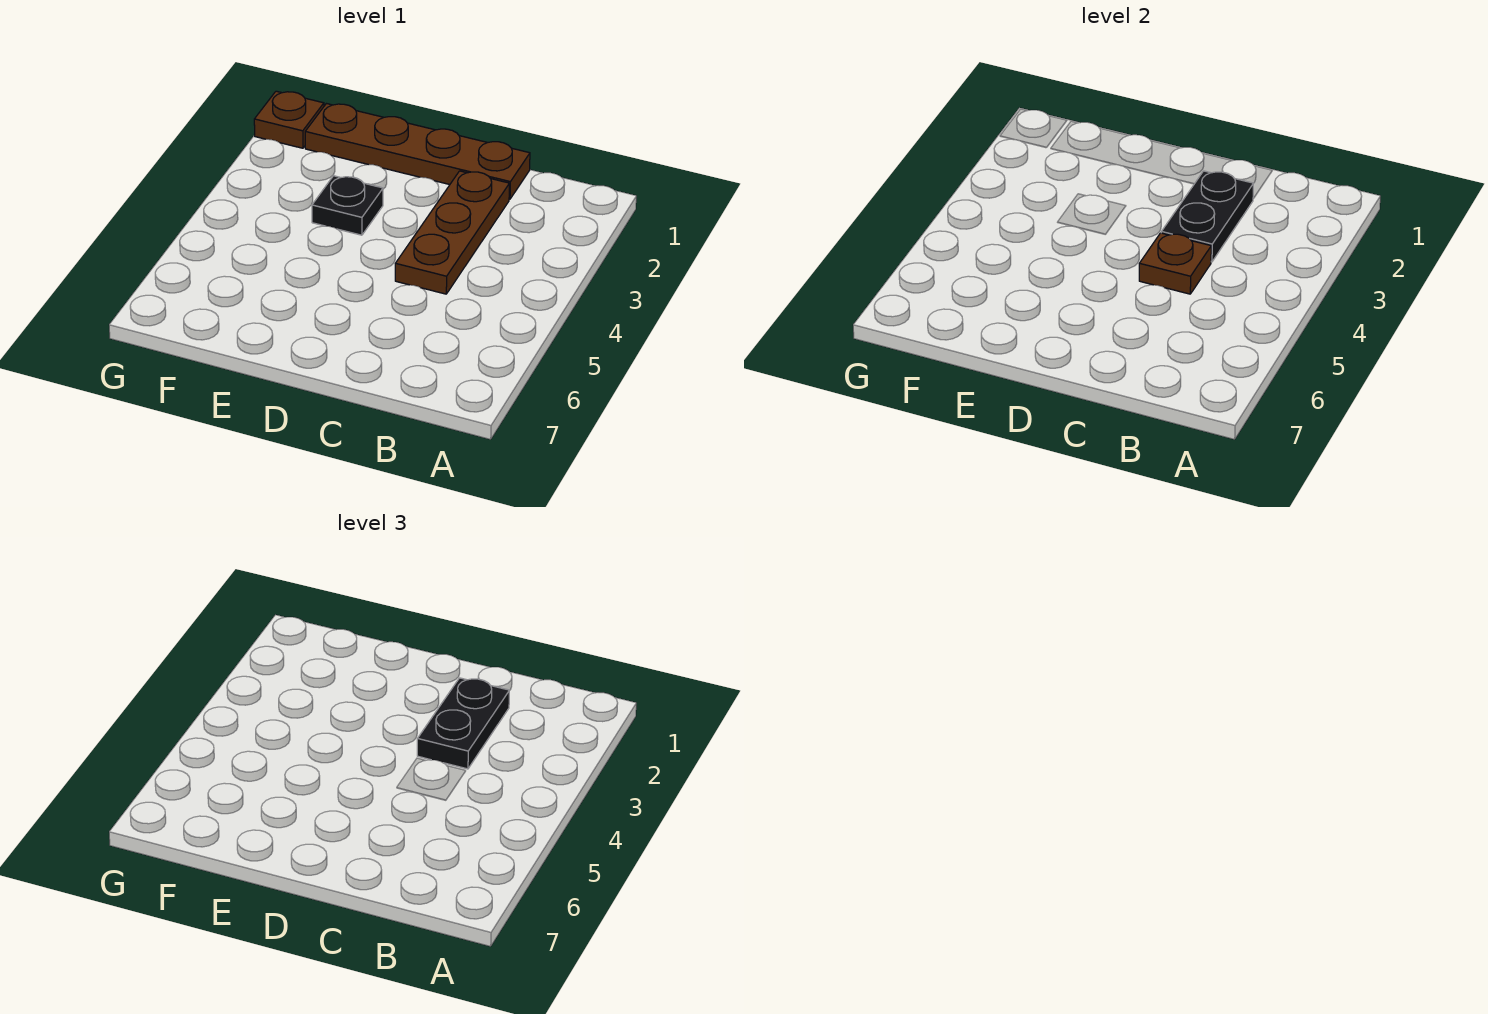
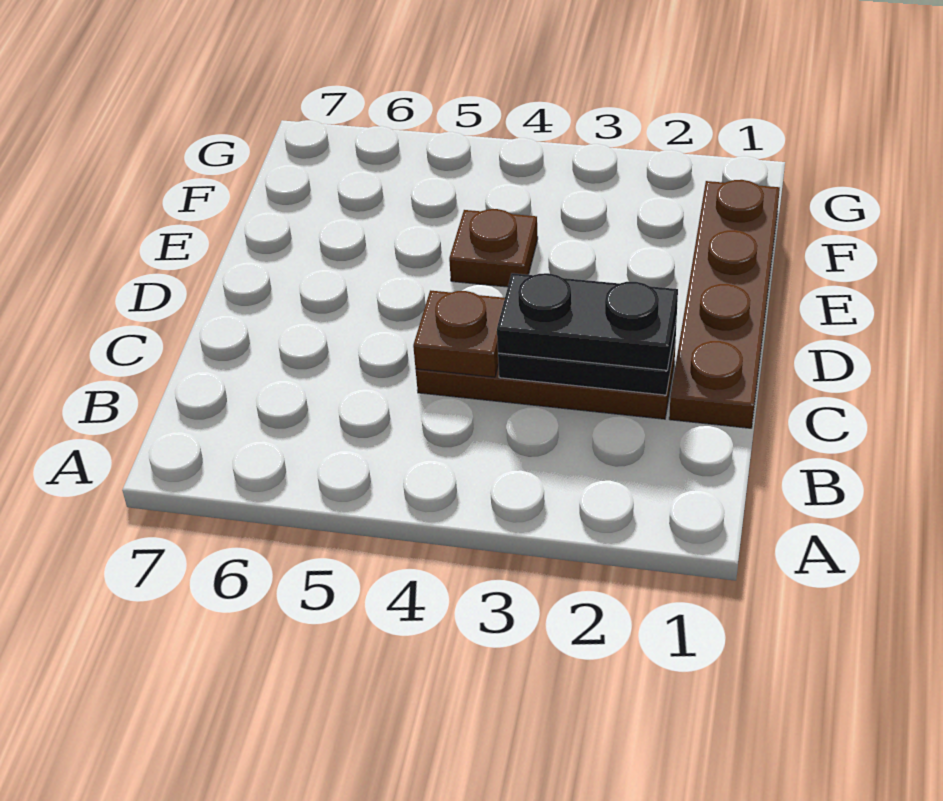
black plate E3 level 1 -> none
brown plate G1 level 1 -> brown plate E4 level 1

